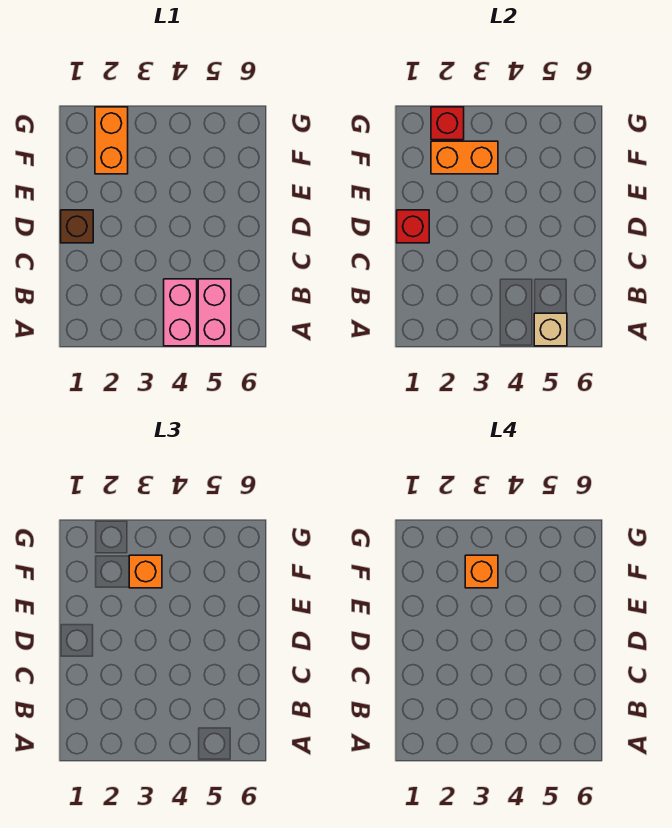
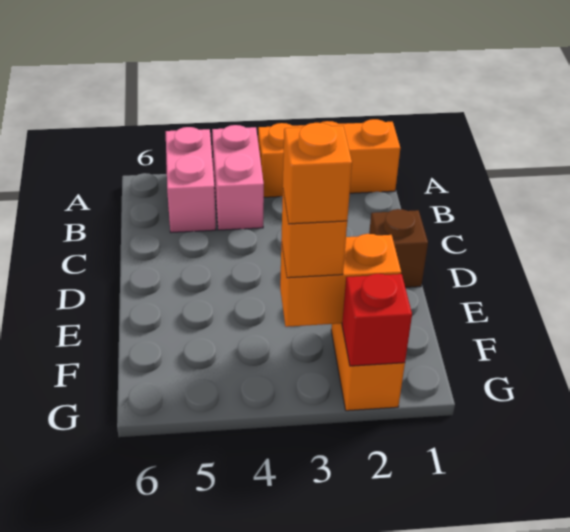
none -> orange brick A1:A3 level 1
tan brick A5 level 2 -> none
red brick D1 level 2 -> none

